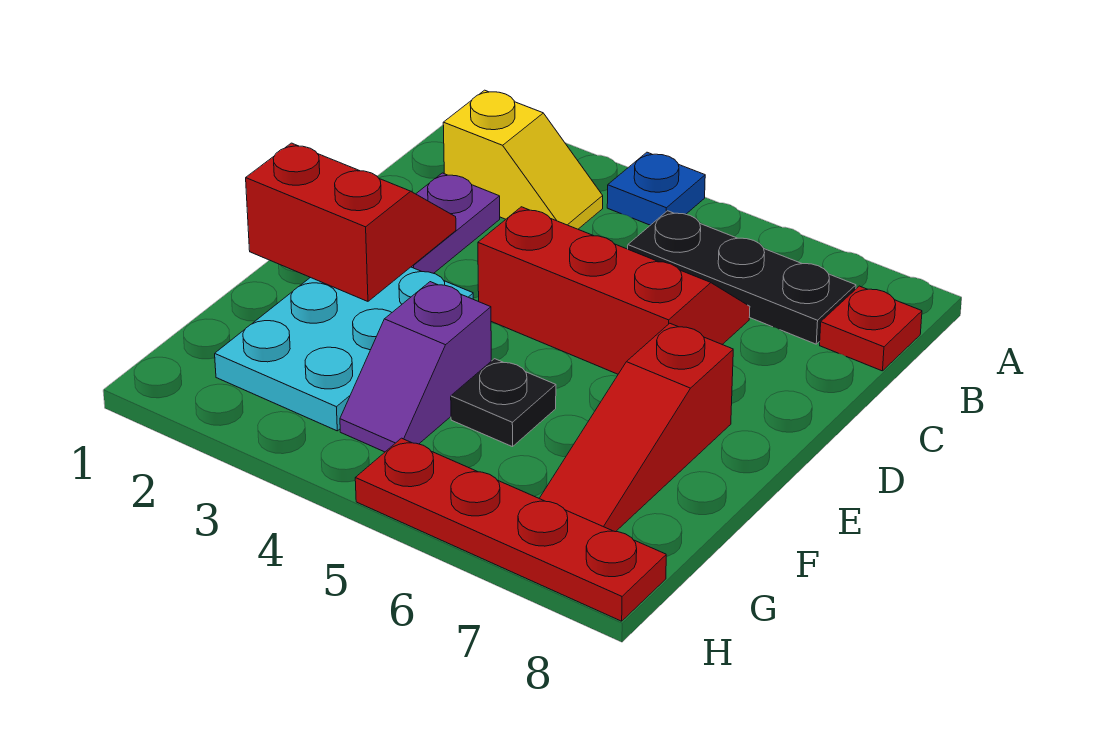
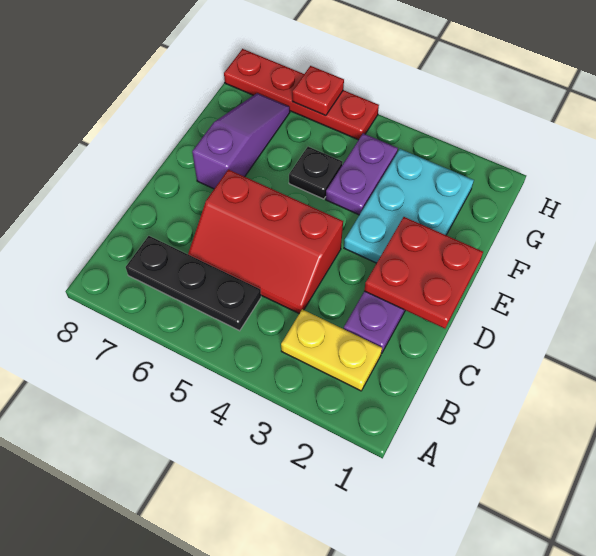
blue plate A4 level 1 -> none
yellow slope B2:B3 level 1 top 2 -> yellow plate B2:B3 level 1
red plate B8 level 1 -> red plate H6 level 2
red slope D1:E2 level 2 top E -> red plate D1:E2 level 2
red slope E7:G7 level 1 top E -> purple slope E7:G7 level 1 top E
purple slope F4:G4 level 1 top F -> purple plate F4:G4 level 1

